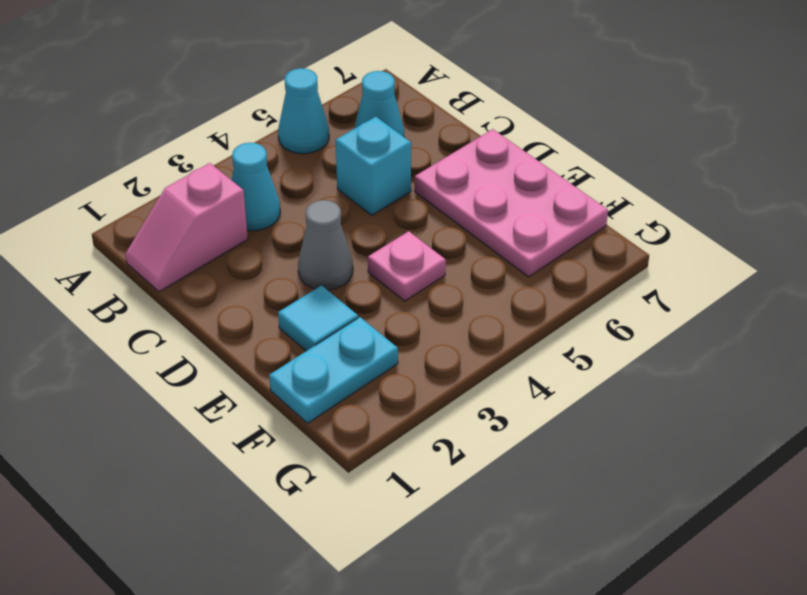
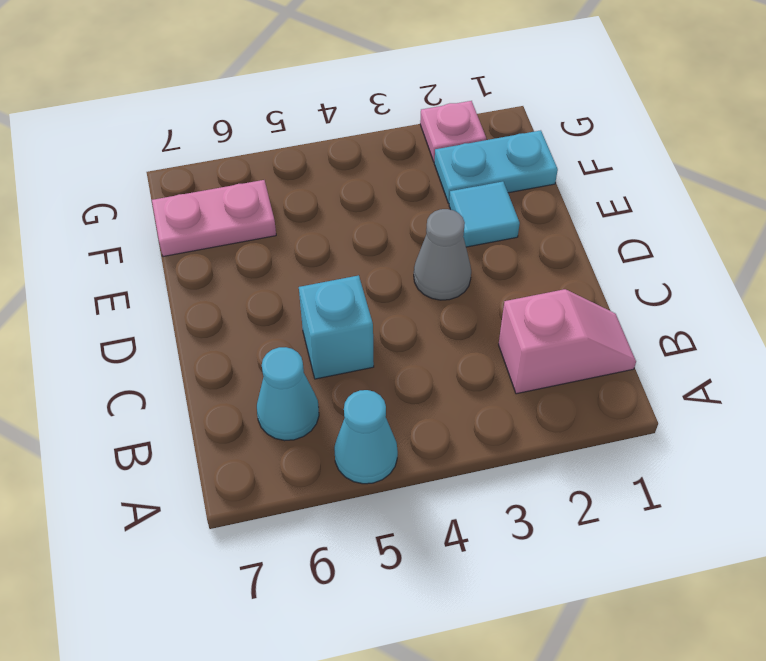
cyan cone B3 level 1 -> none
pink plate D6:F7 level 1 -> pink plate F6:F7 level 1
pink plate E4 level 1 -> pink plate G2 level 1

